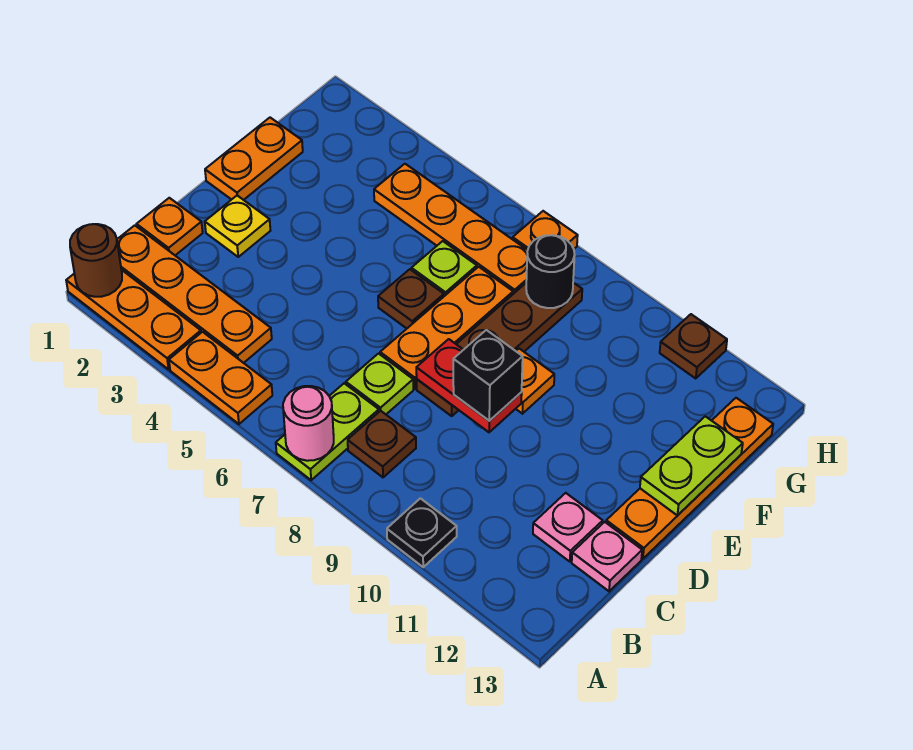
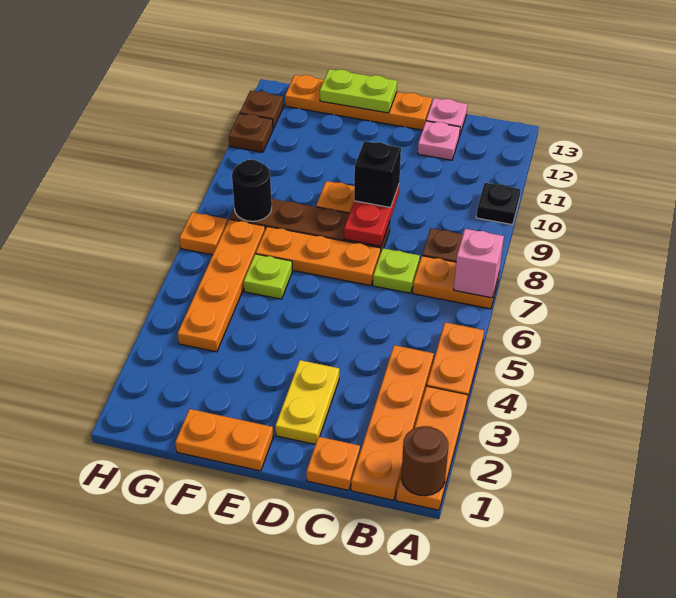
lime plate A7:B7 level 1 -> orange plate A7:B7 level 1
pink round brick A7 level 2 -> pink brick A7 level 2
yellow plate D2 level 1 -> yellow plate D2:D3 level 1
brown plate E6 level 1 -> brown plate H12 level 1

